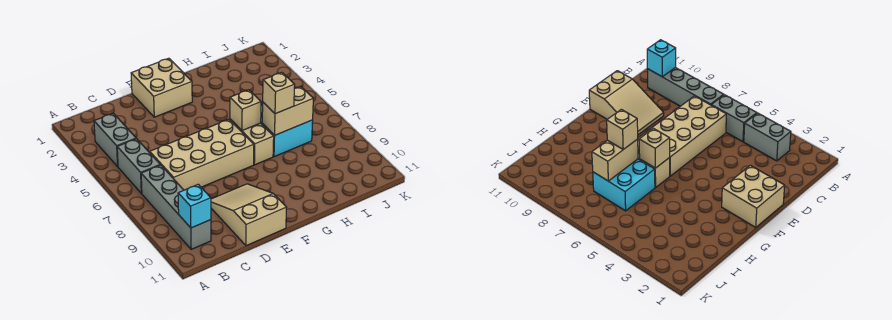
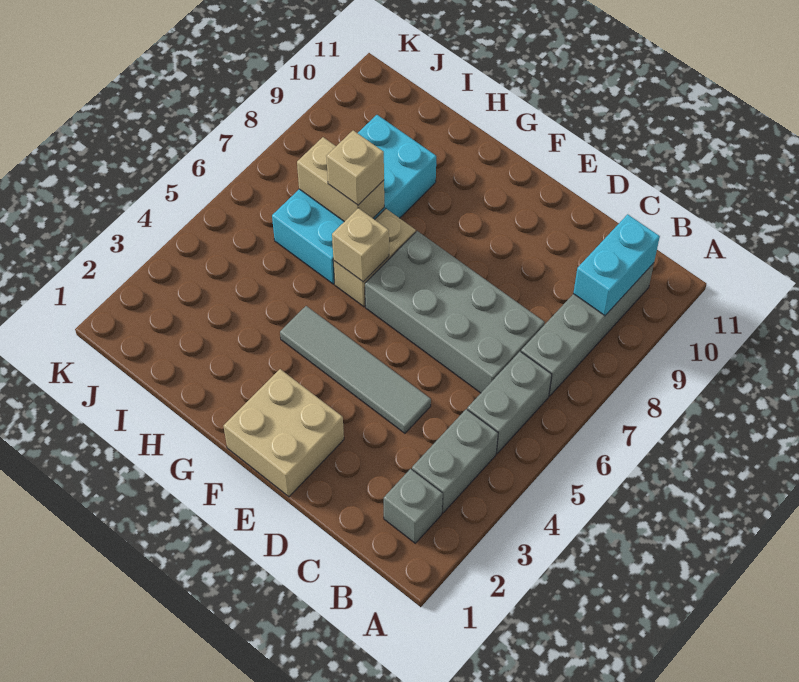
none -> grey brick B2 level 1
cyan brick B10 level 2 -> cyan brick B9:B10 level 2
tan brick C6:F7 level 1 -> grey brick C6:F7 level 1
none -> grey tile D4:G4 level 1
tan slope D9:E11 level 1 top 11 -> none
cyan brick H6:I7 level 1 -> cyan brick H6:I9 level 1

